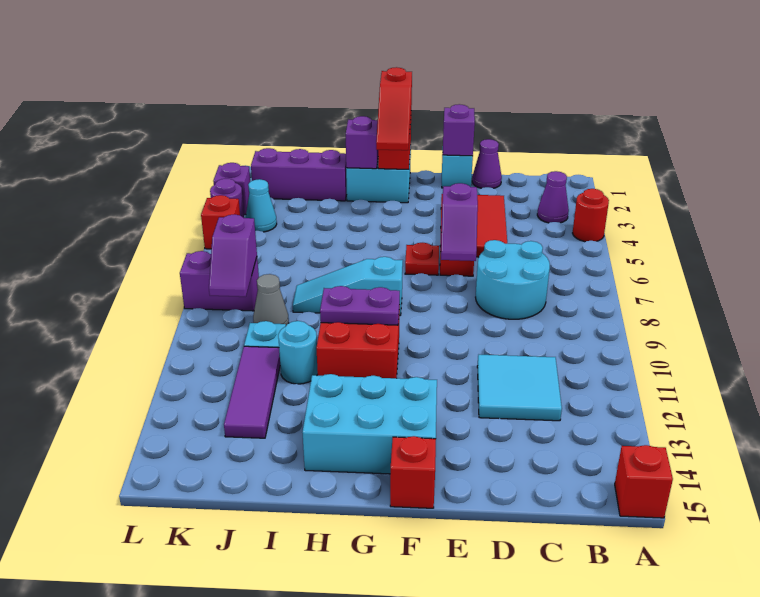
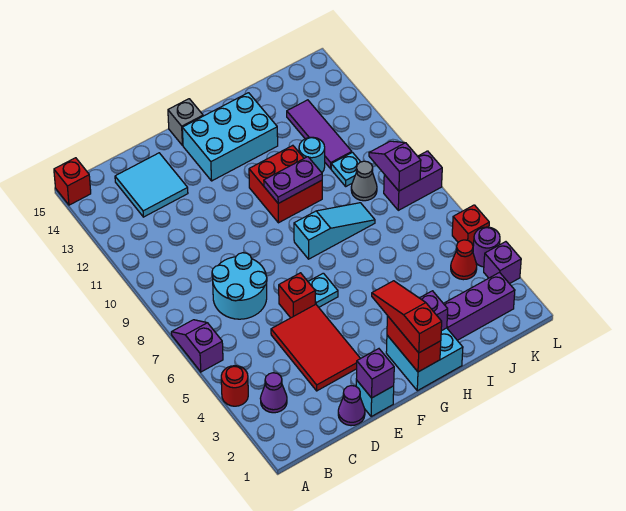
cyan tile C11:D12 level 1 -> cyan tile C13:D14 level 1
purple slope E6:E7 level 2 top 6 -> purple slope A6:A7 level 1 top 6
red plate F6 level 1 -> cyan plate F6 level 1
red brick F15 level 1 -> grey brick F15 level 1
cyan cone K4 level 1 -> red cone K4 level 1

